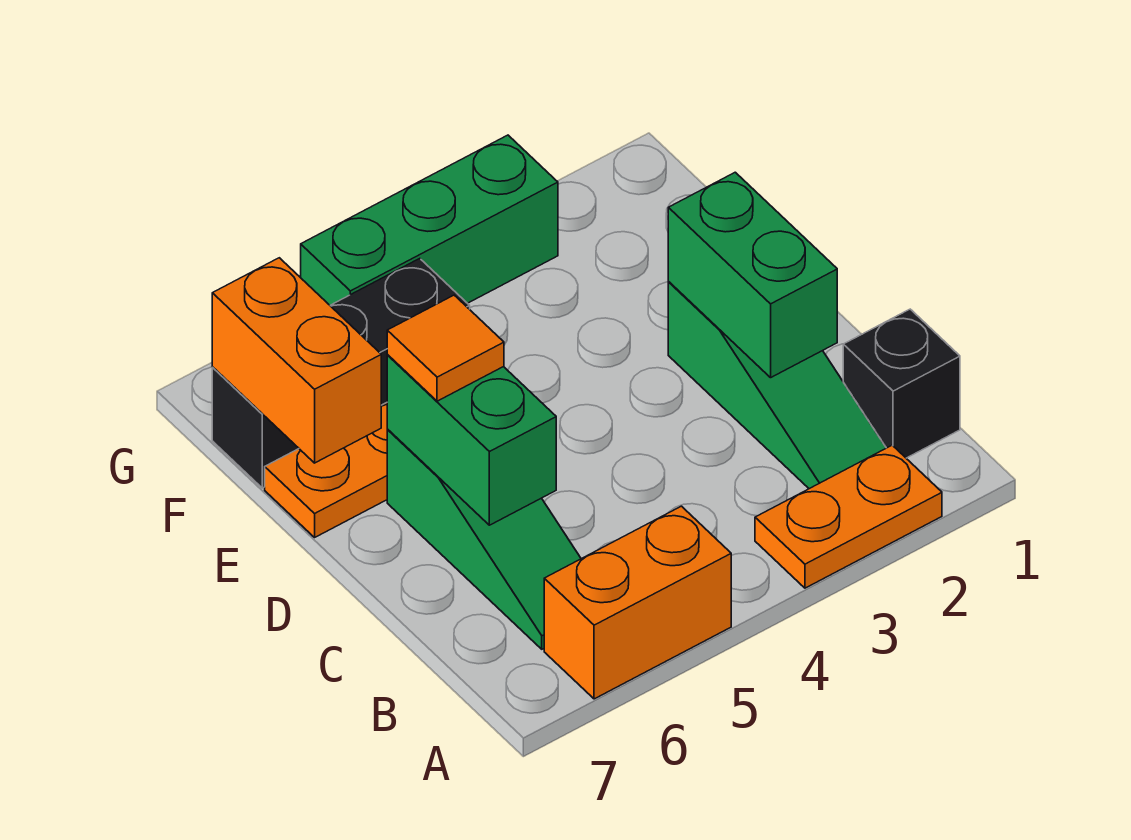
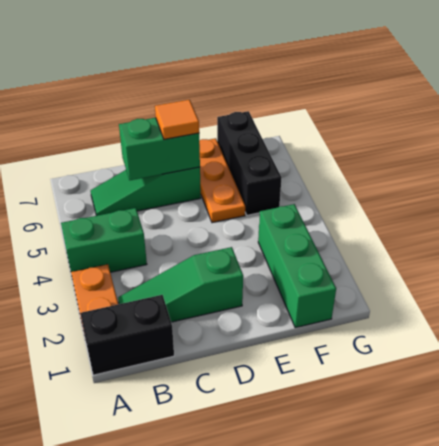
orange brick A5:A6 level 1 -> none
black brick B1 level 1 -> black brick A1:B1 level 1
green brick C2:D2 level 2 -> green brick A4:B4 level 1
orange brick E7:F7 level 2 -> none
green brick G3:G5 level 1 -> green brick F1:F3 level 1

